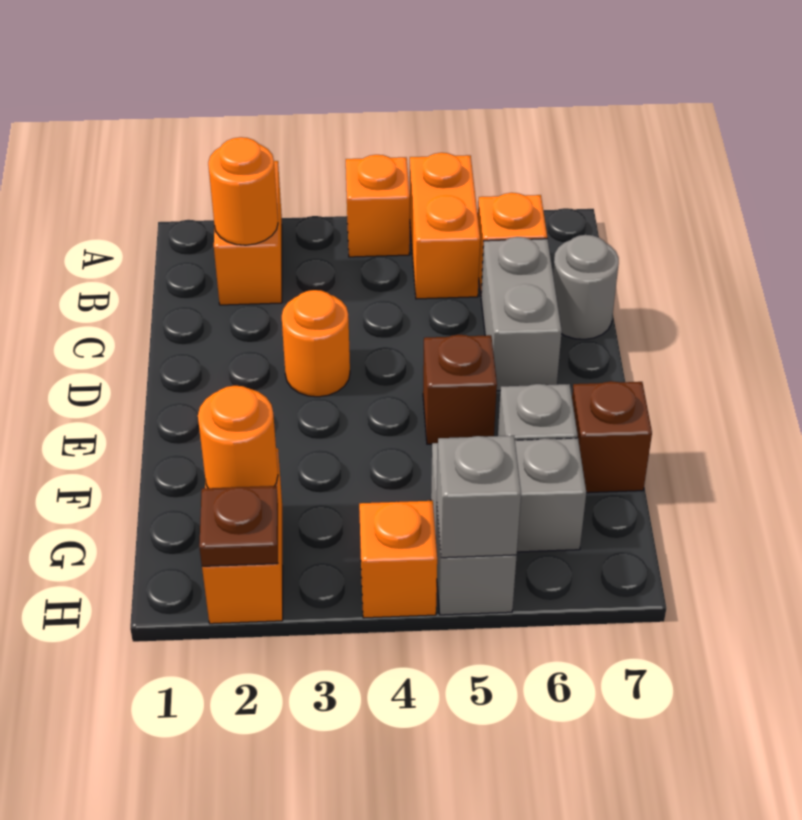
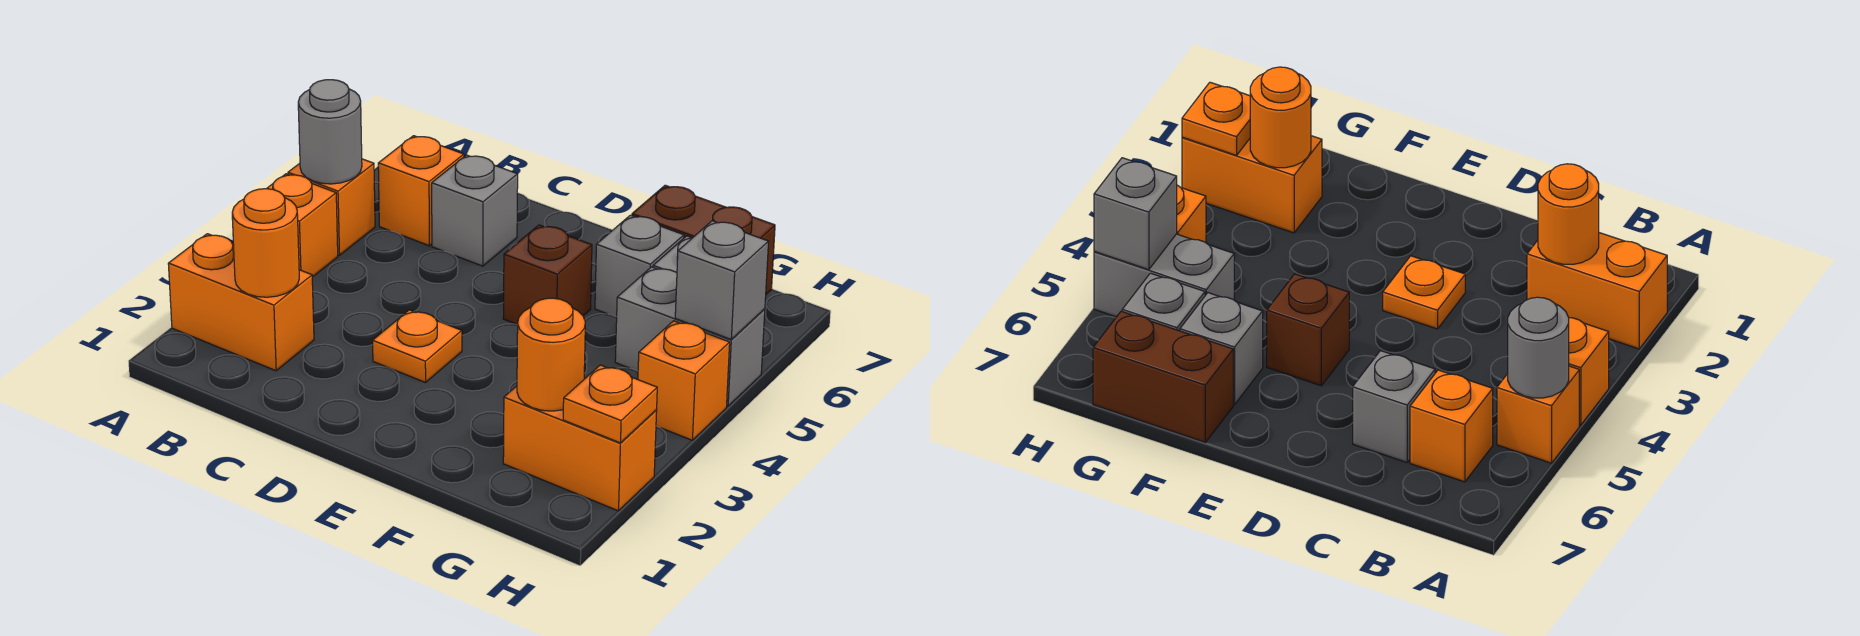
orange brick A5:B5 level 1 -> orange brick A5 level 1
grey brick C6:D6 level 1 -> grey brick C6 level 1
grey round brick C7 level 1 -> grey round brick A5 level 2
orange round brick D3 level 1 -> orange plate D3 level 1
brown brick F7 level 1 -> brown brick F7:G7 level 1
brown plate H2 level 2 -> orange plate H2 level 2

